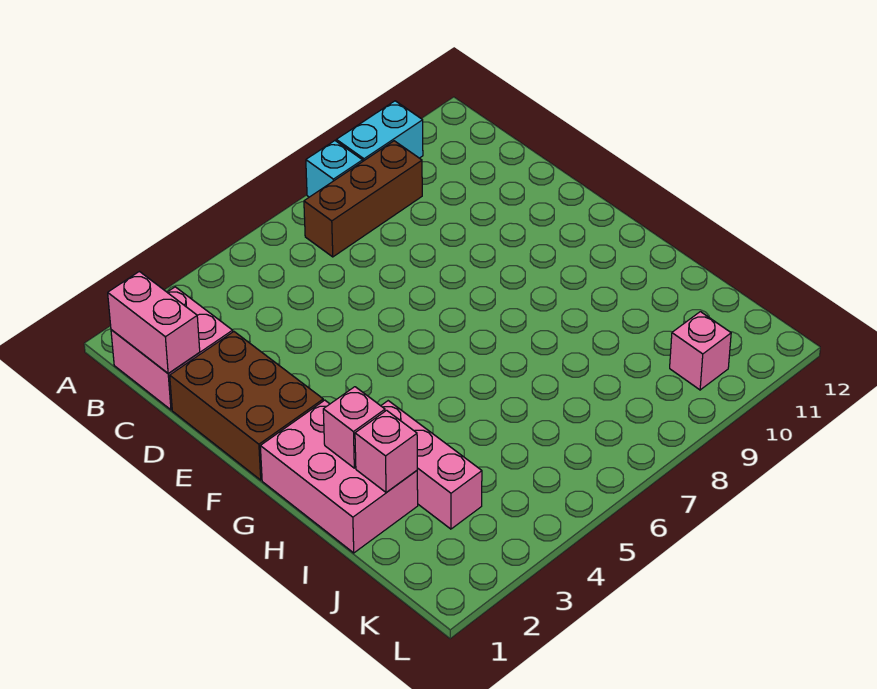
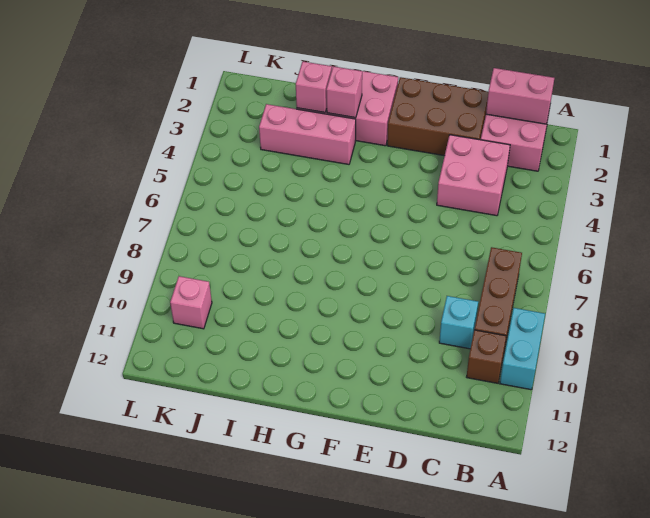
cyan brick A8 level 1 -> cyan brick C9 level 1
none -> brown brick B10 level 1
none -> pink brick C3:D4 level 1

